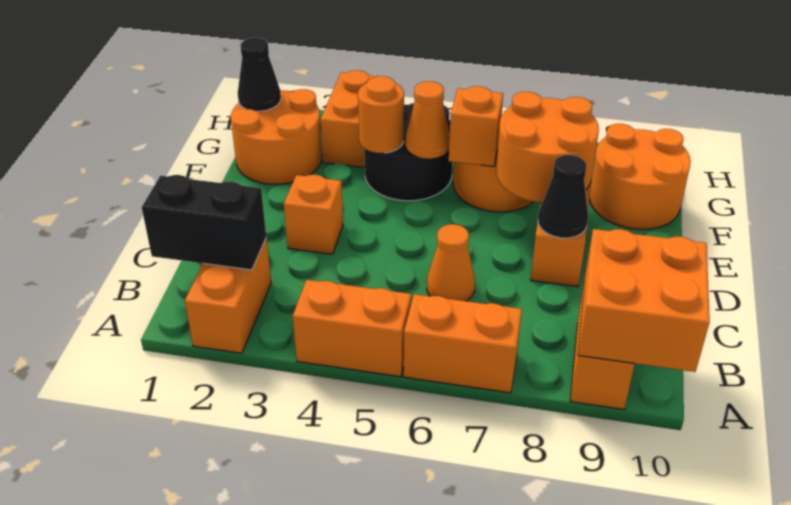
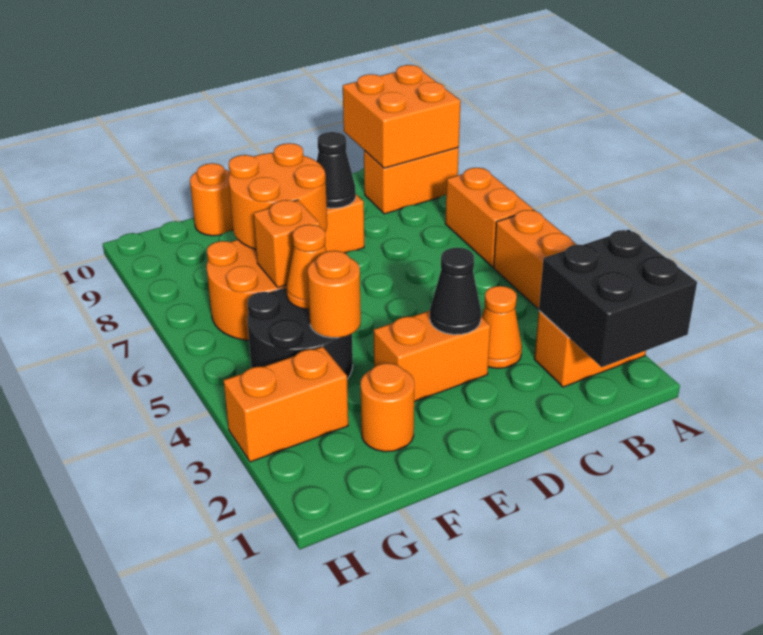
black brick B1:B2 level 2 -> black brick A1:B2 level 2
orange cone C6 level 1 -> orange cone C3 level 1
orange brick D3 level 1 -> orange brick D3:E3 level 1
orange round brick F1:G2 level 1 -> orange round brick F2 level 1
orange round brick F9:G10 level 1 -> orange round brick F10 level 1
black cone G1 level 2 -> black cone D3 level 2

